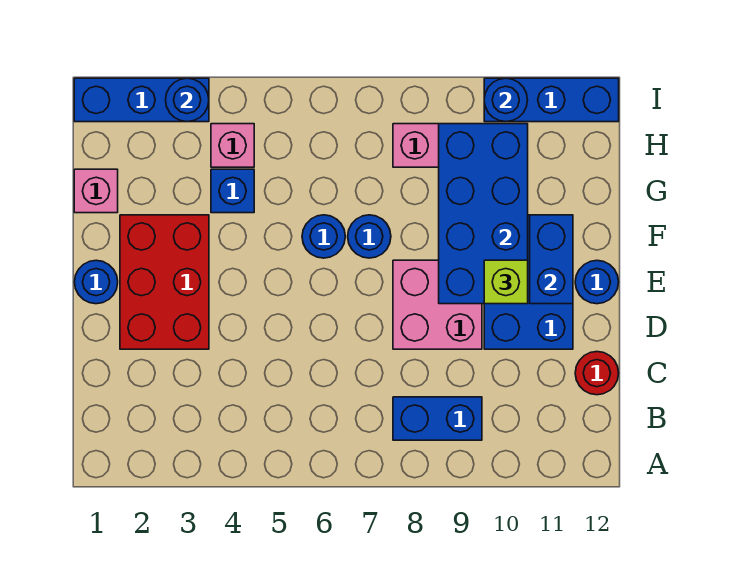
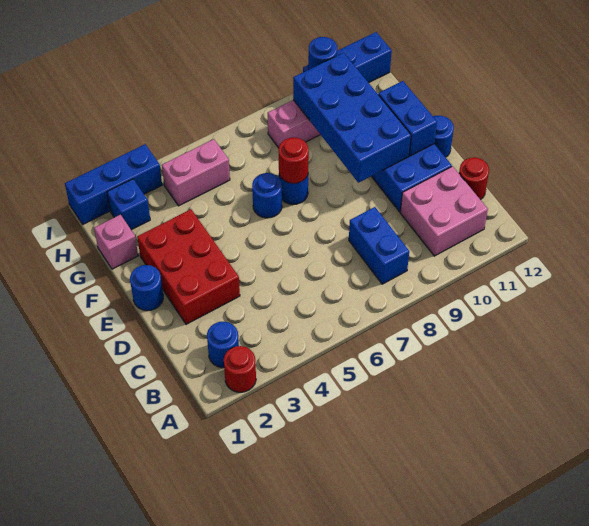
none -> red round brick A2 level 1
blue brick B8:B9 level 1 -> blue brick B8:C8 level 1
pink brick D8:E9 level 1 -> pink brick B10:C11 level 1
lime brick E10 level 3 -> none
none -> red round brick F7 level 2
blue brick G4 level 1 -> blue brick H2 level 1
pink brick H4 level 1 -> pink brick H4:H5 level 1
blue round brick I3 level 2 -> blue round brick B2 level 1

